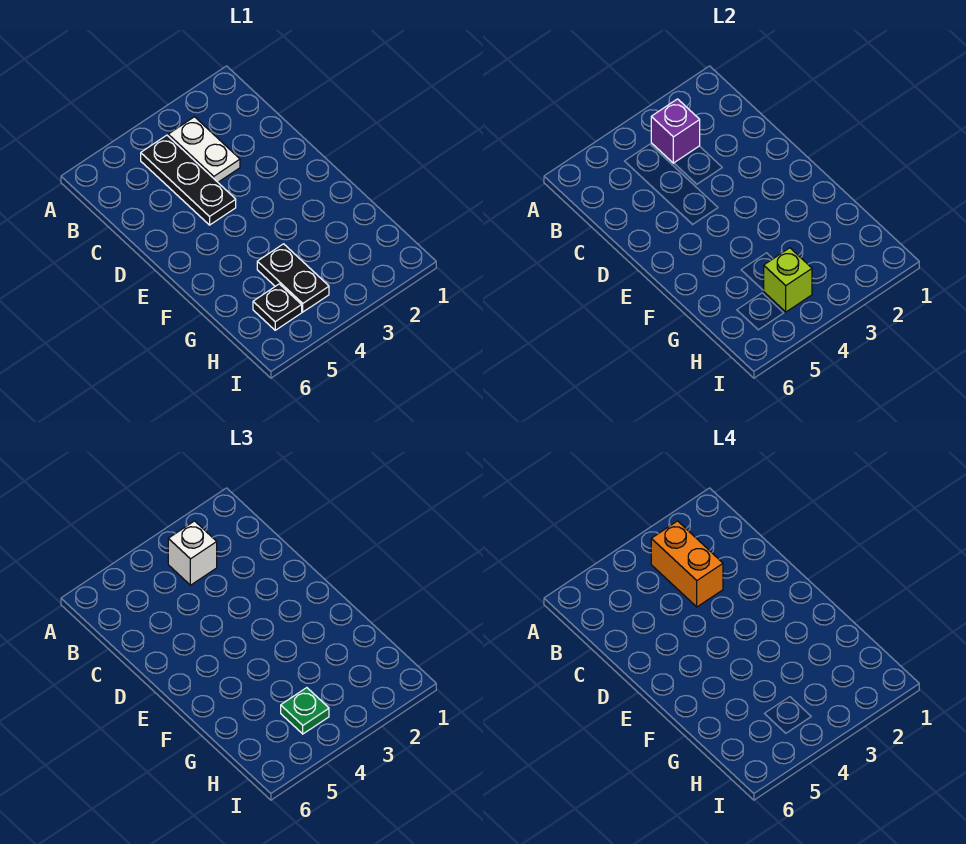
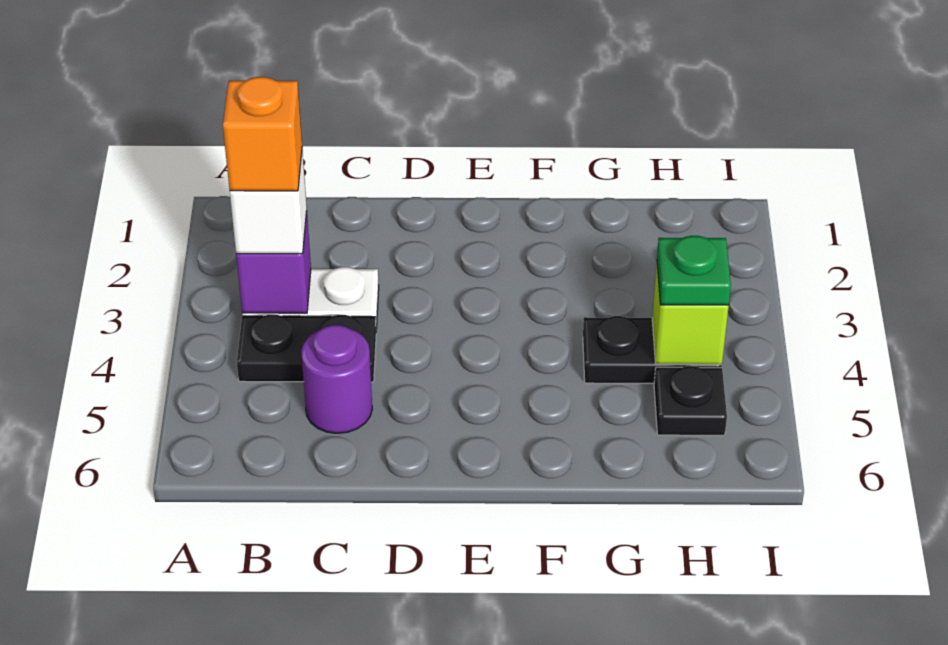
orange brick B3:C3 level 4 -> orange brick B3 level 4
black plate B4:D4 level 1 -> black plate B4:C4 level 1
none -> purple round brick C5 level 1

